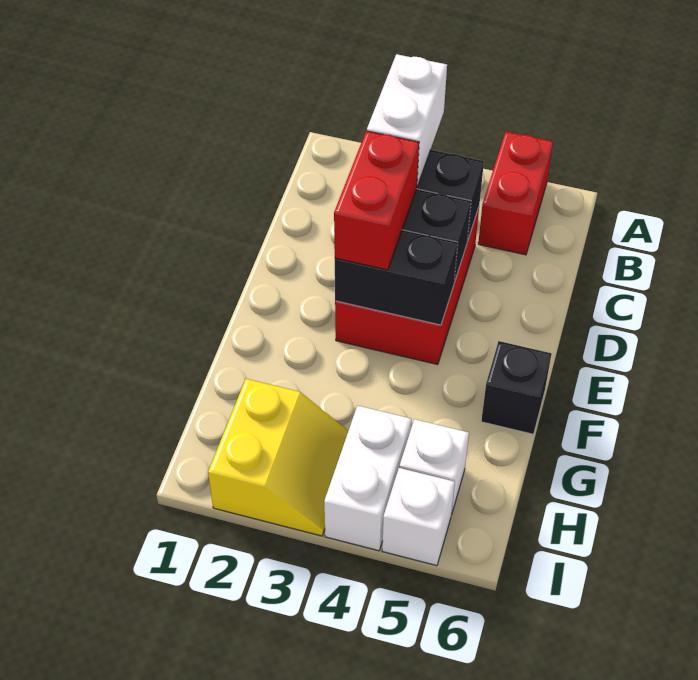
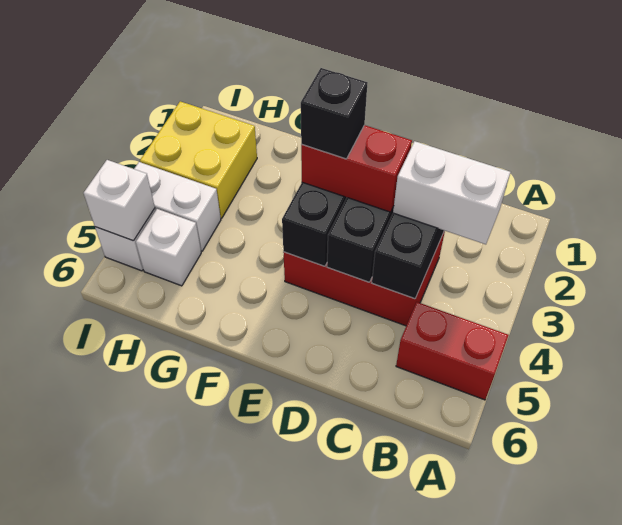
black brick F6 level 1 -> black brick E3 level 4
yellow slope H2:I3 level 1 top 2 -> yellow brick H2:I3 level 1
none -> white brick I5 level 2

